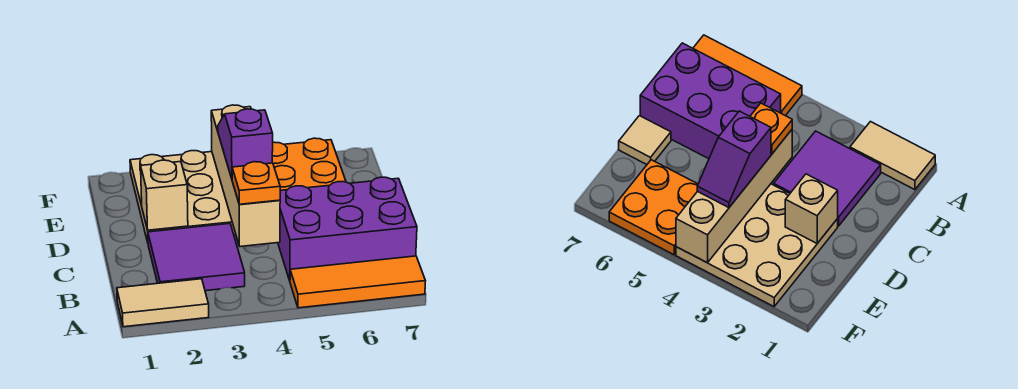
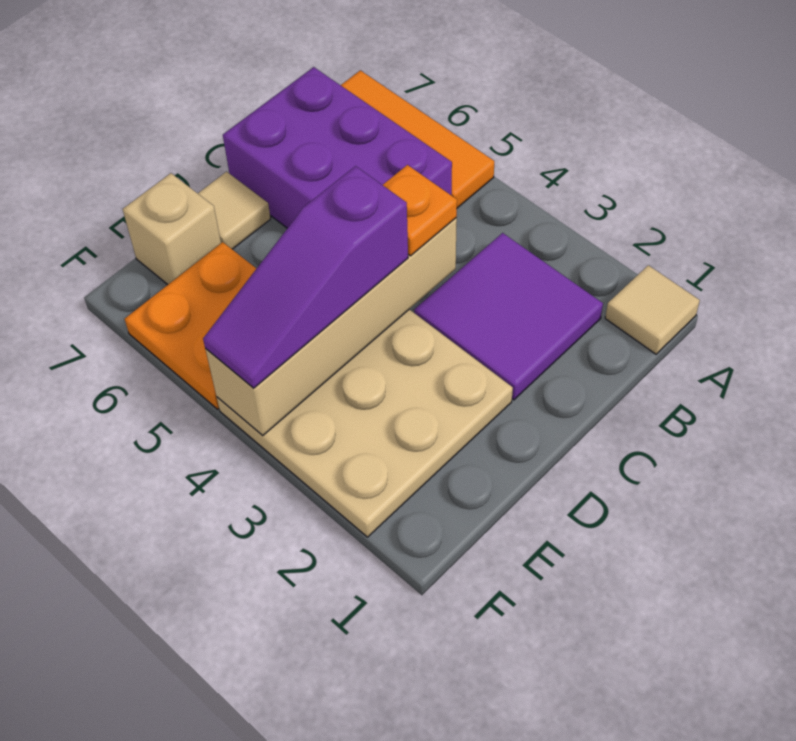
tan tile A1:A2 level 1 -> tan tile A1 level 1
tan brick D2 level 2 -> tan brick E7 level 1
purple slope D4:E4 level 3 top D -> purple slope D4:F4 level 3 top D

